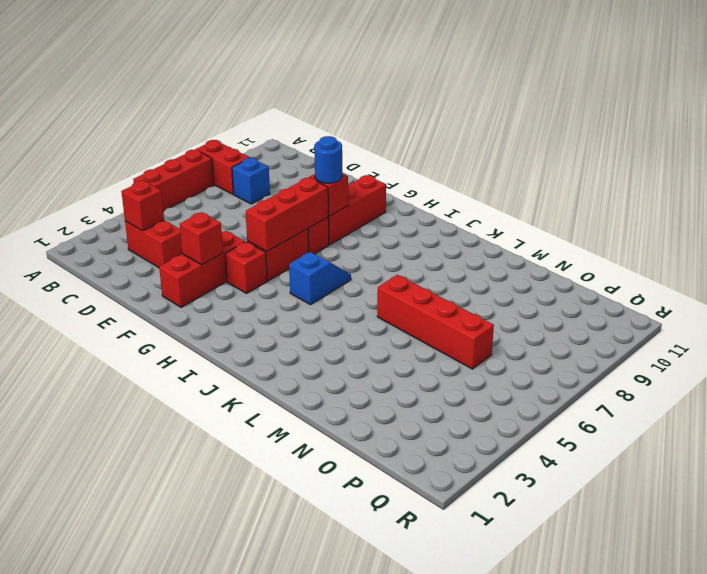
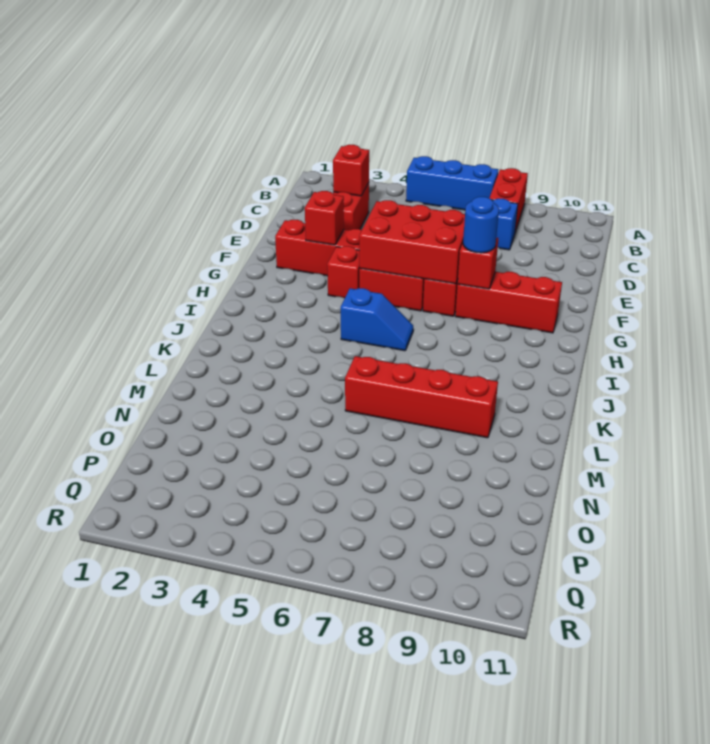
red brick A5:A7 level 1 -> blue brick A5:A7 level 1
red brick G5:G7 level 2 -> red brick F5:G7 level 2
red brick L6:O6 level 1 -> red brick L6:L9 level 1

